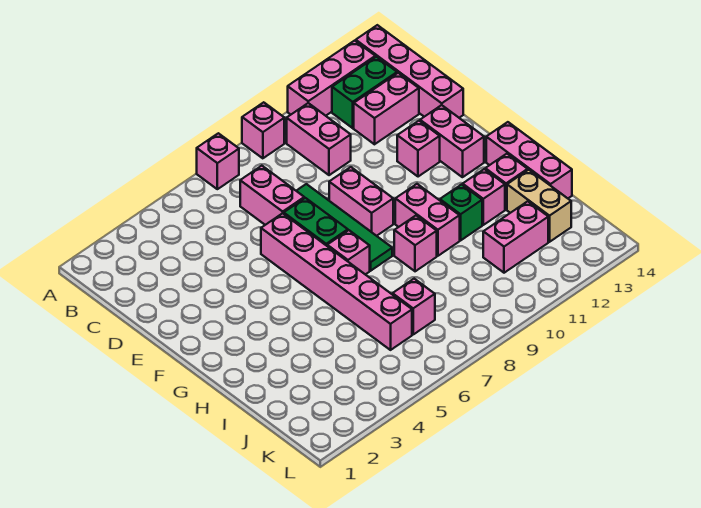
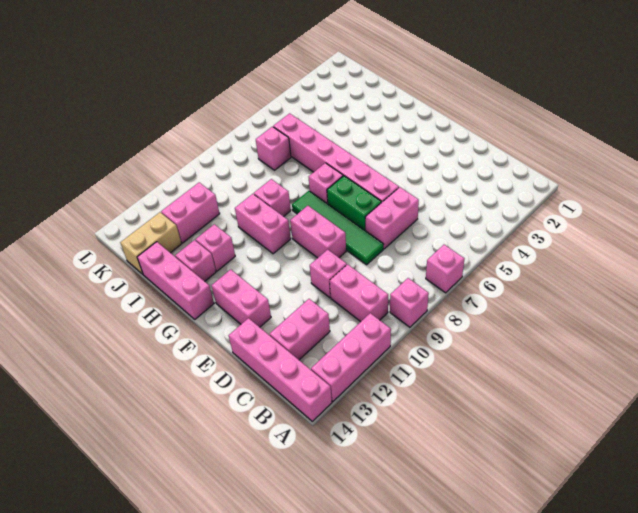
green brick B12:B13 level 1 -> none
pink brick C7:D7 level 1 -> pink brick D6:D7 level 1
pink brick E12 level 1 -> pink brick D10 level 1
green brick H11 level 1 -> none
tan brick I13:J13 level 1 -> tan brick J13:J14 level 1

